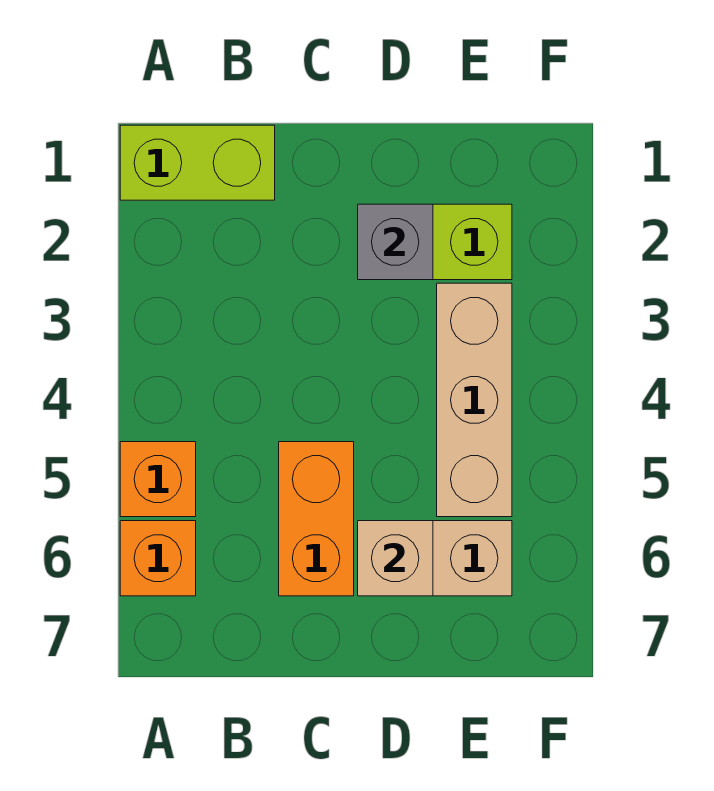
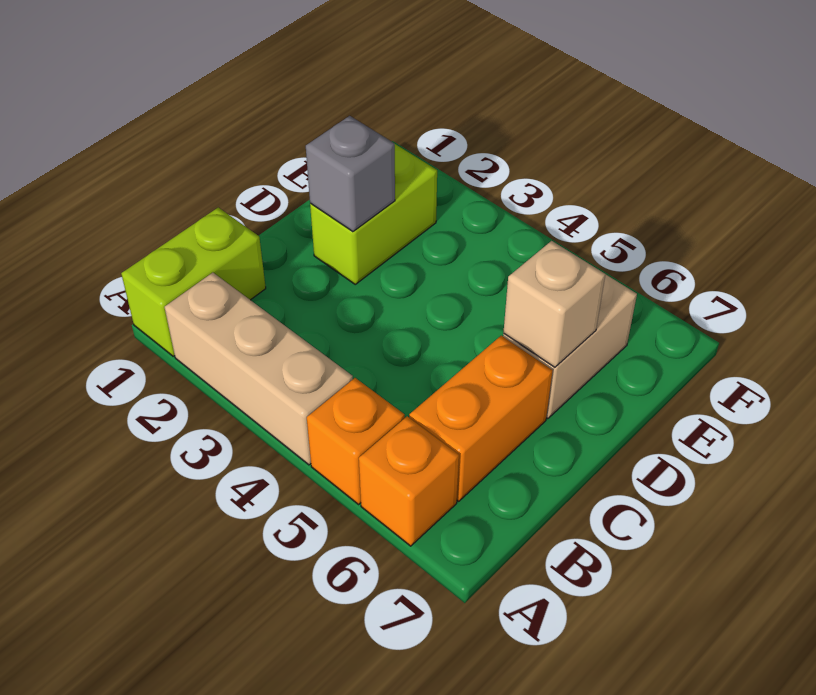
orange brick C5:C6 level 1 -> orange brick B6:C6 level 1
tan brick E3:E5 level 1 -> tan brick A2:A4 level 1

